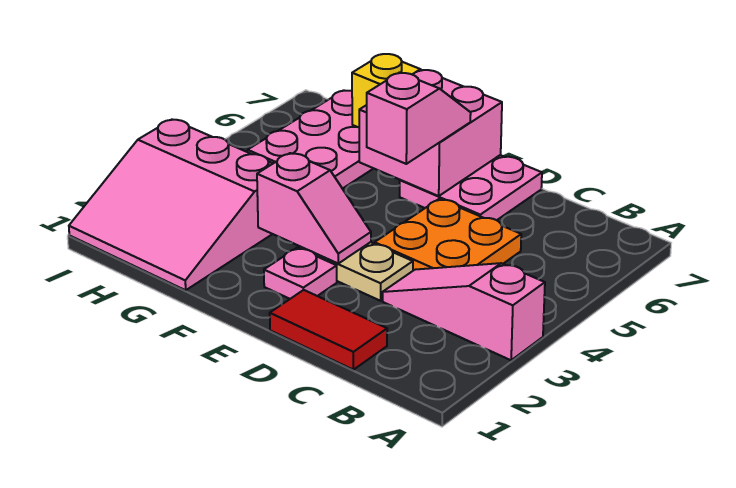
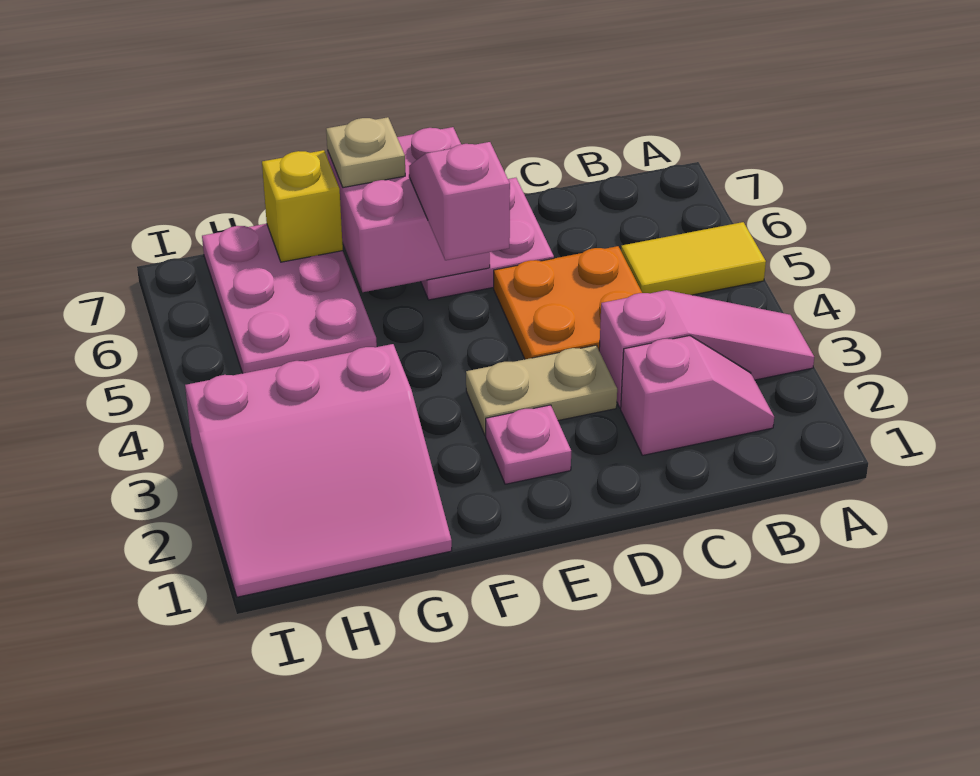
pink slope A3:C3 level 1 top A -> pink slope A3:C3 level 1 top C
none -> yellow tile A5:B5 level 1
red tile C1:D1 level 1 -> none
pink slope E3:F3 level 2 top F -> pink slope B2:C2 level 1 top C
none -> tan plate F7 level 3

